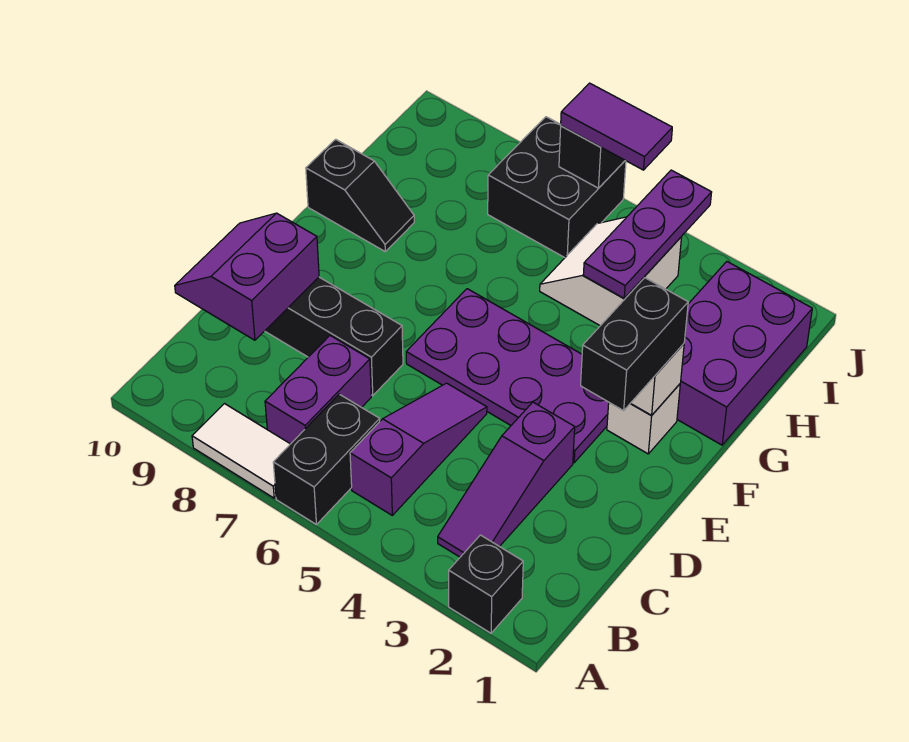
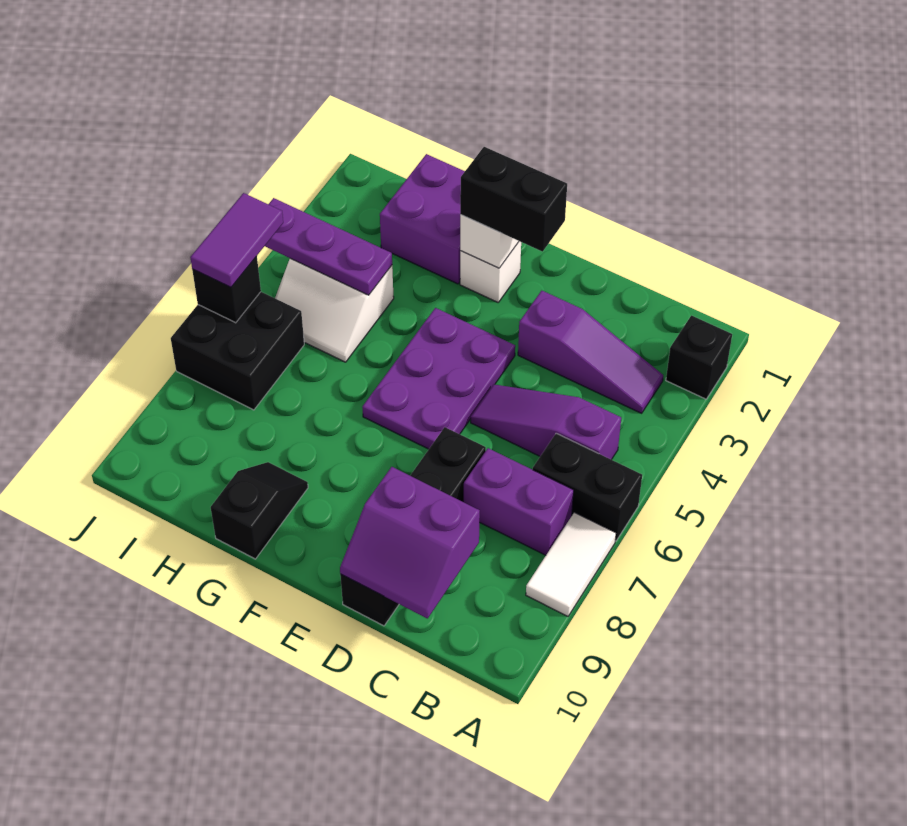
purple plate E3:F6 level 1 -> purple plate E4:F6 level 1
purple brick G1:I2 level 1 -> purple brick G1:H2 level 1

